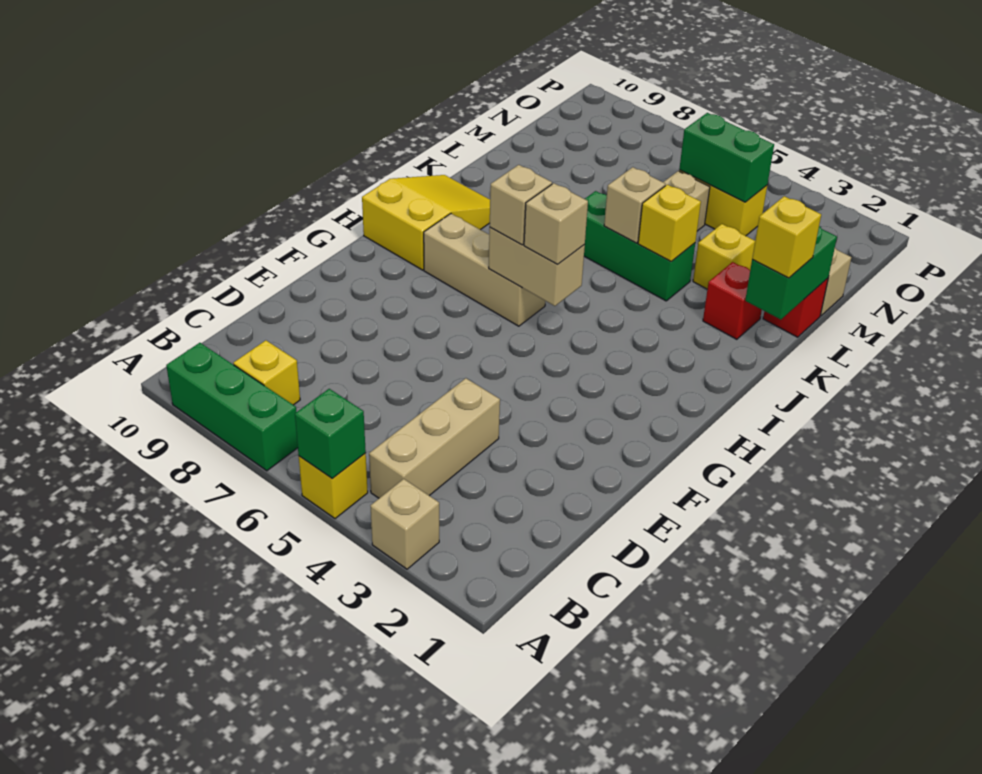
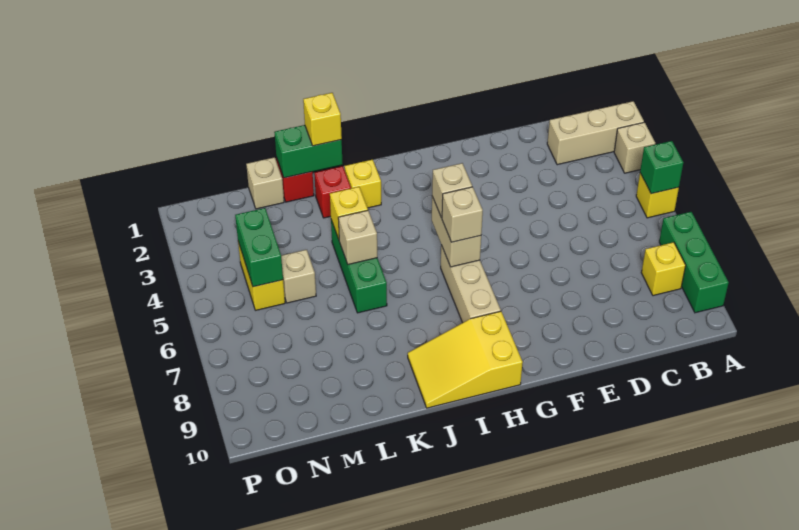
tan brick B4:D4 level 1 -> tan brick A2:C2 level 1
yellow brick L3 level 1 -> yellow brick J2 level 1

